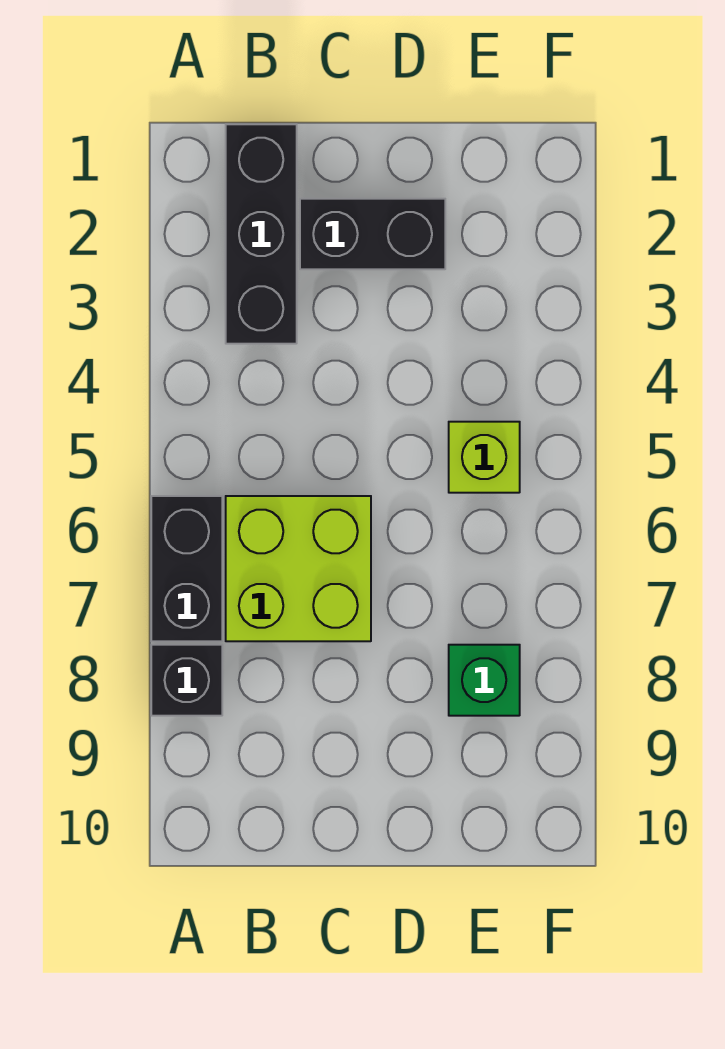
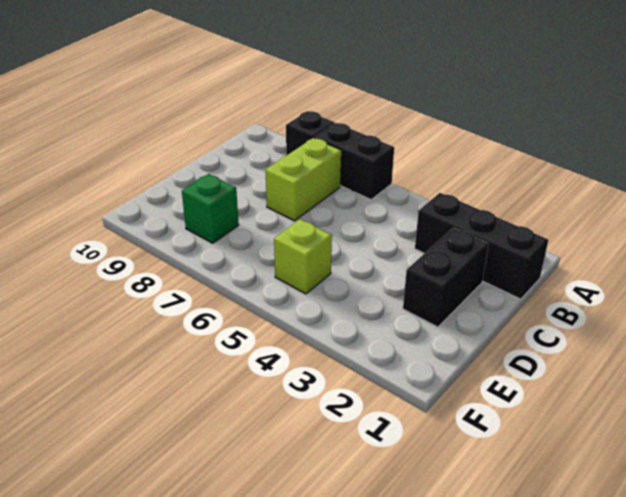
lime brick B6:C7 level 1 -> lime brick B7:C7 level 1

